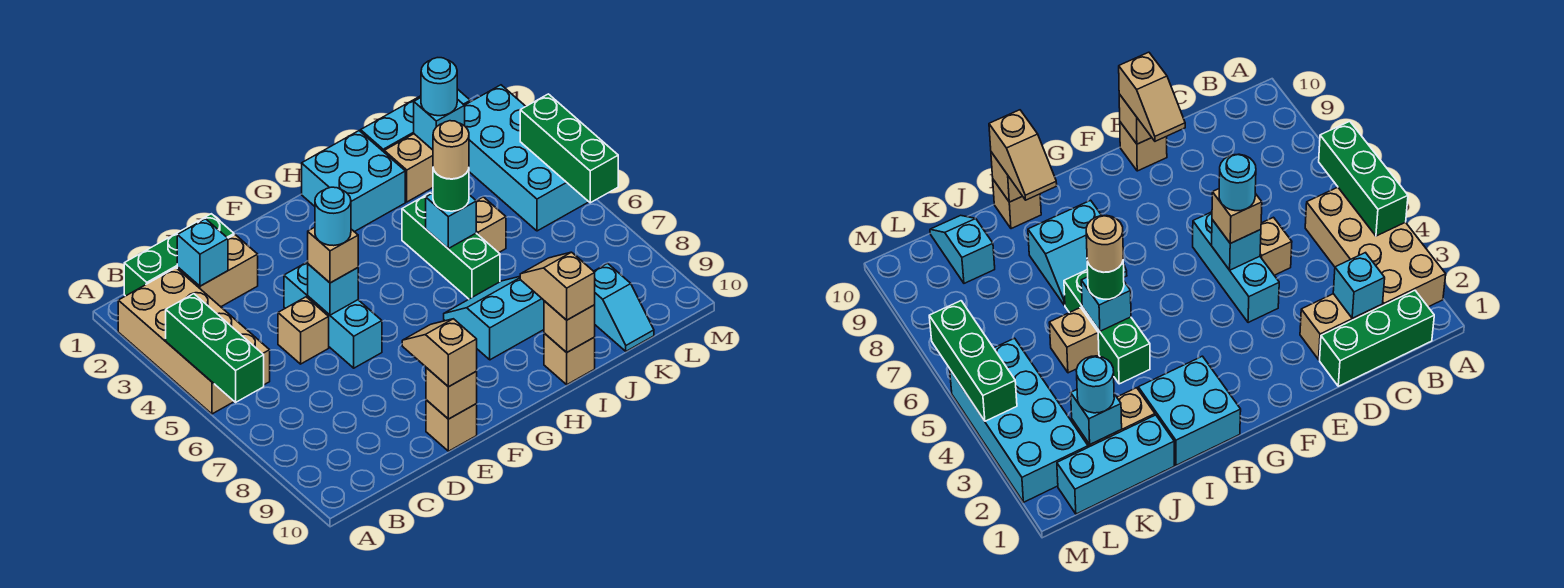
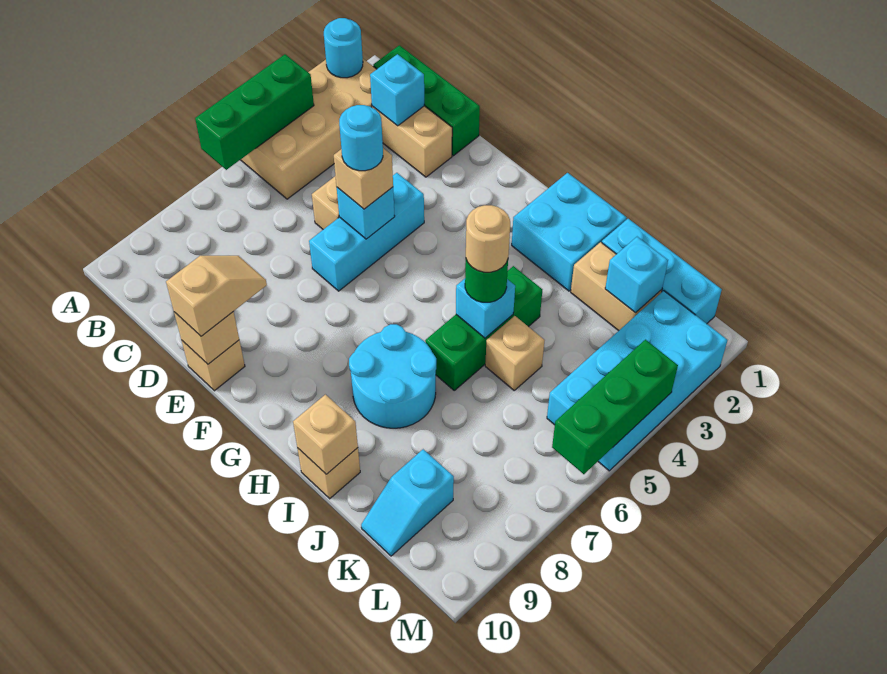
cyan slope H7:I8 level 1 top 8 -> cyan round brick H7:I8 level 1
tan slope I9:I10 level 3 top 10 -> none
cyan round brick K2 level 3 -> cyan round brick A2 level 2

